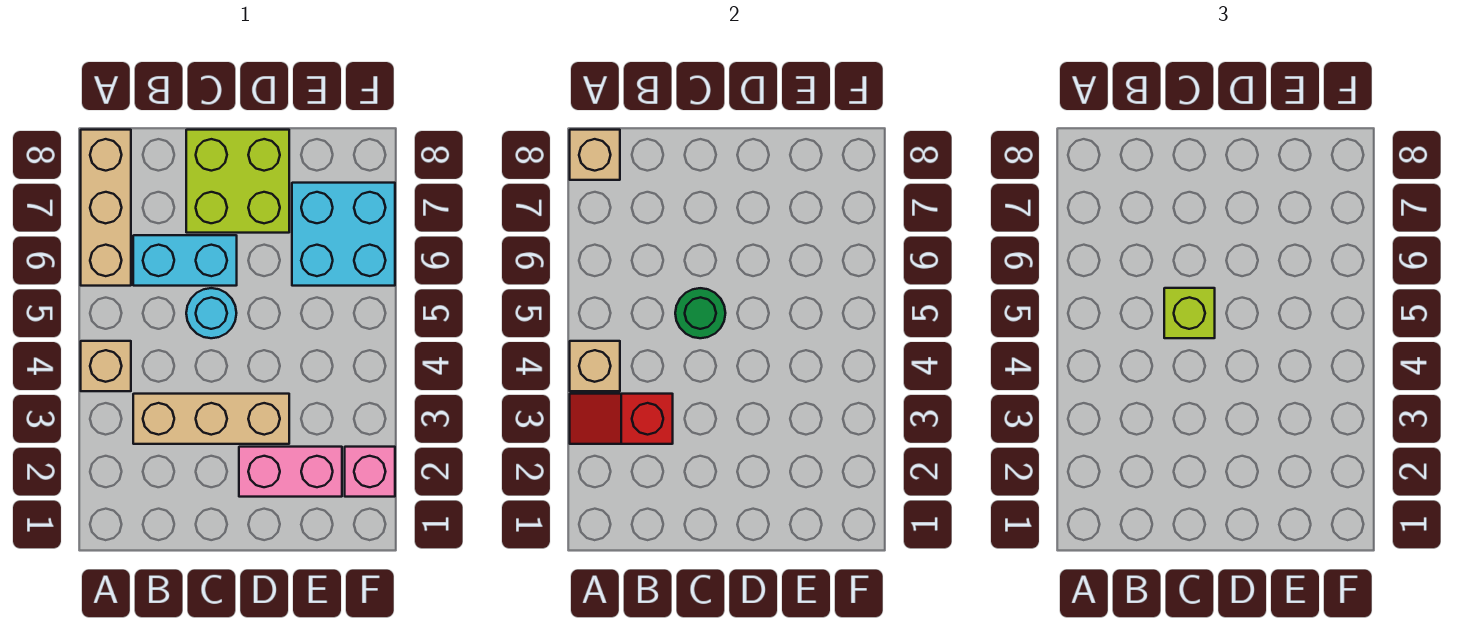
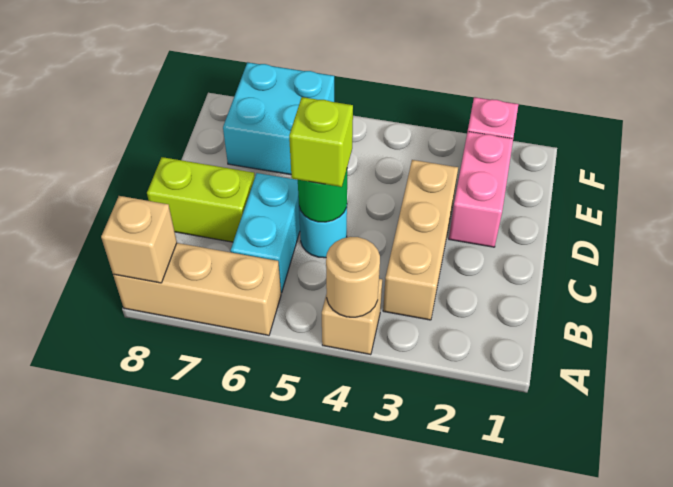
red slope A3:B3 level 2 top B -> none
tan brick A4 level 2 -> tan round brick A4 level 2
lime brick C7:D8 level 1 -> lime brick C7:C8 level 1

